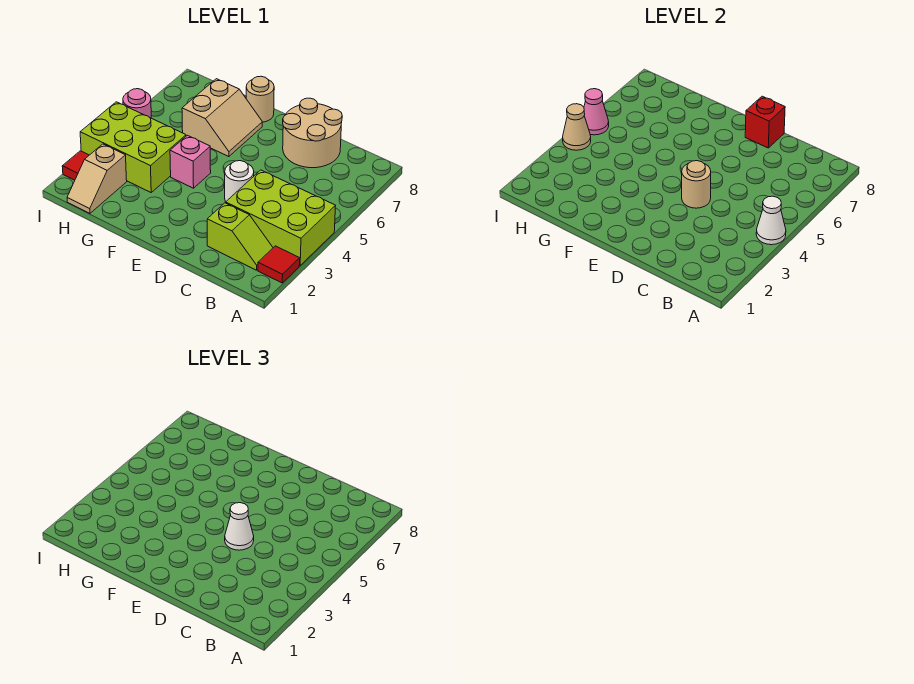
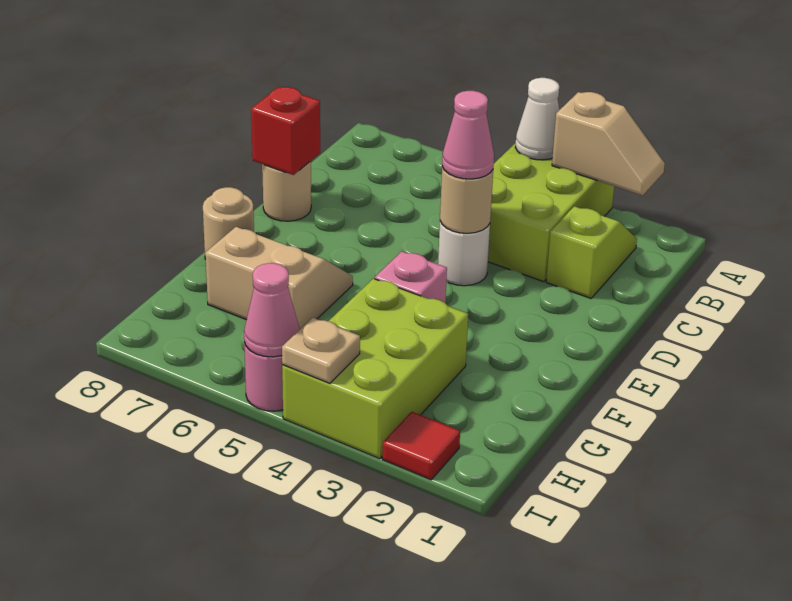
red tile A2 level 1 -> none
tan round brick C7:D8 level 1 -> tan round brick D8 level 1
white cone D4 level 3 -> pink cone D4 level 3
tan slope H1:H2 level 1 top 2 -> tan slope A2:A3 level 2 top 3
tan cone I4 level 2 -> tan plate I4 level 2

